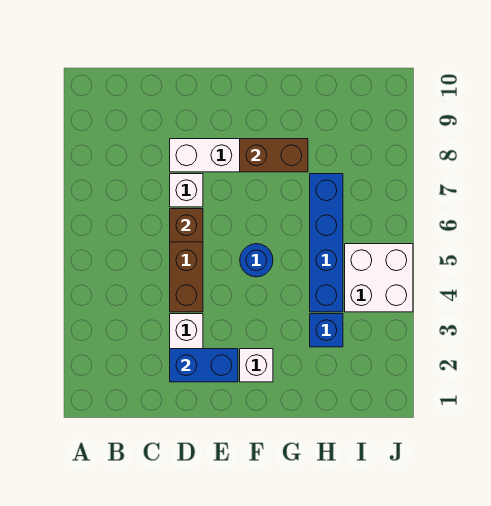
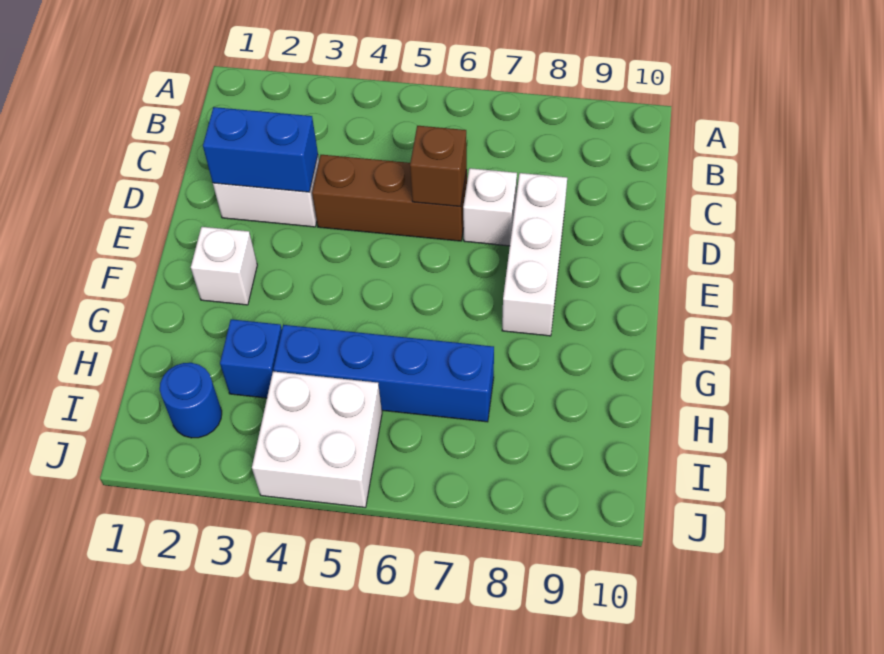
blue brick D2:E2 level 2 -> blue brick D2:D3 level 2
blue round brick F5 level 1 -> blue round brick I2 level 1
brown brick F8:G8 level 2 -> none

